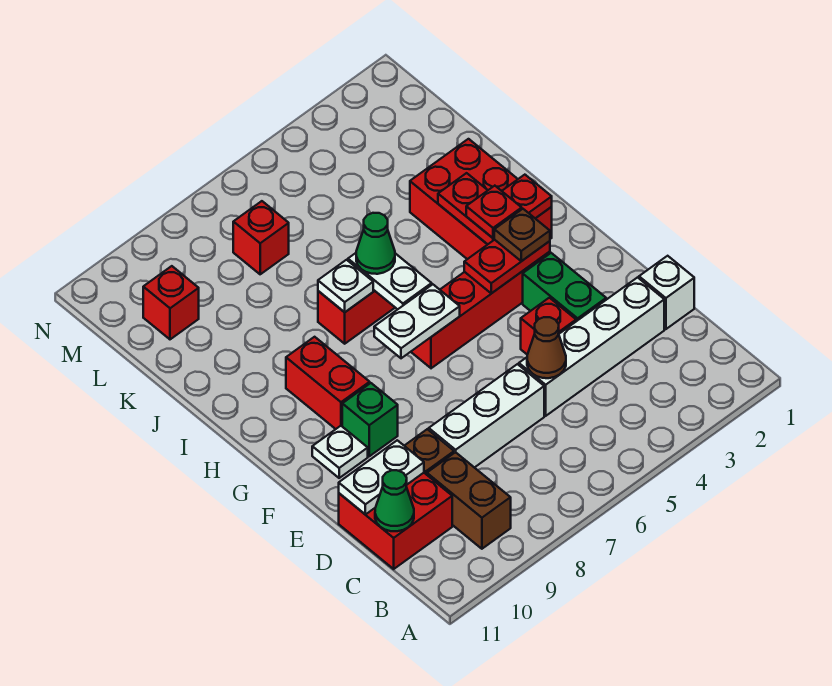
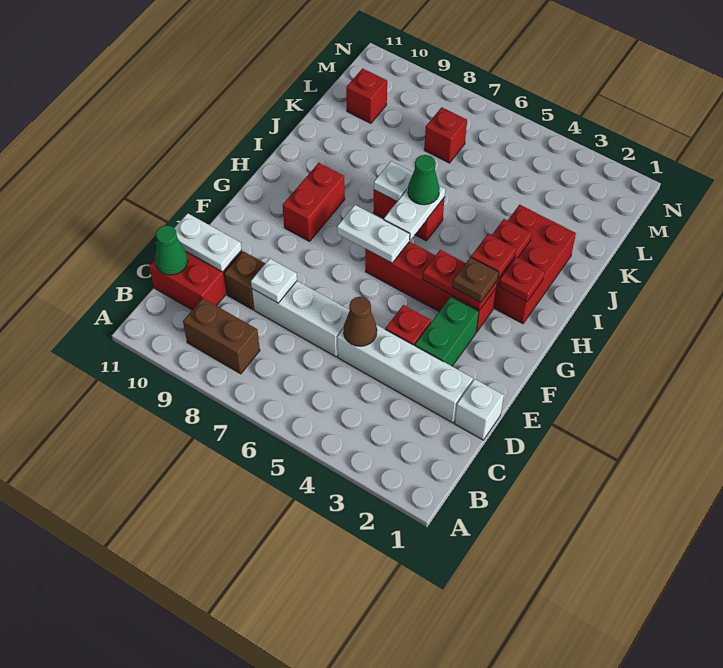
brown brick B9:C9 level 1 -> brown brick B8:B9 level 1
green brick F9 level 1 -> none
white plate F10 level 1 -> white plate D8 level 2

